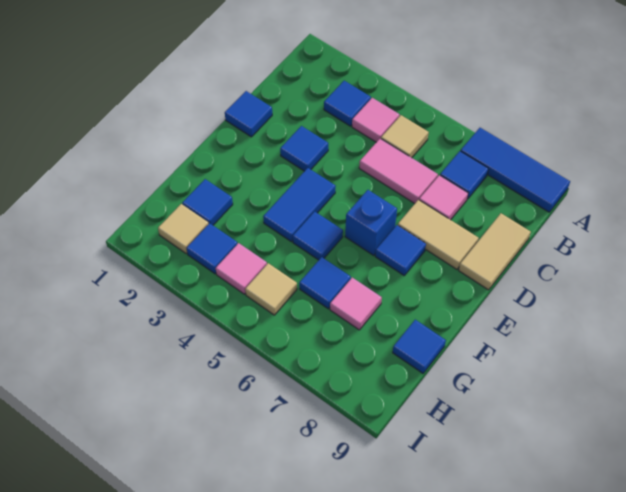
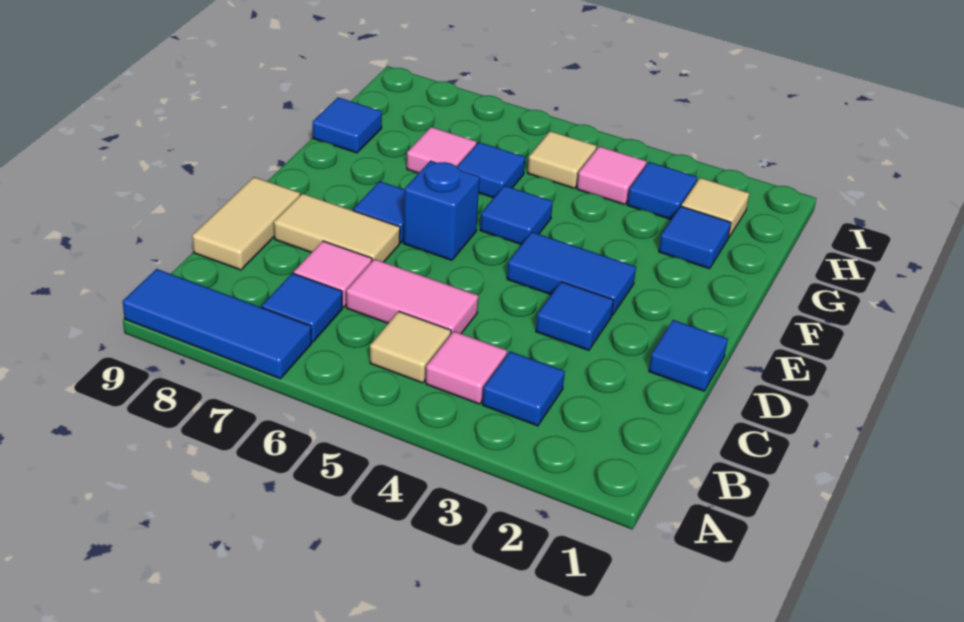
blue tile E4:F4 level 1 -> blue tile E3:E4 level 1

